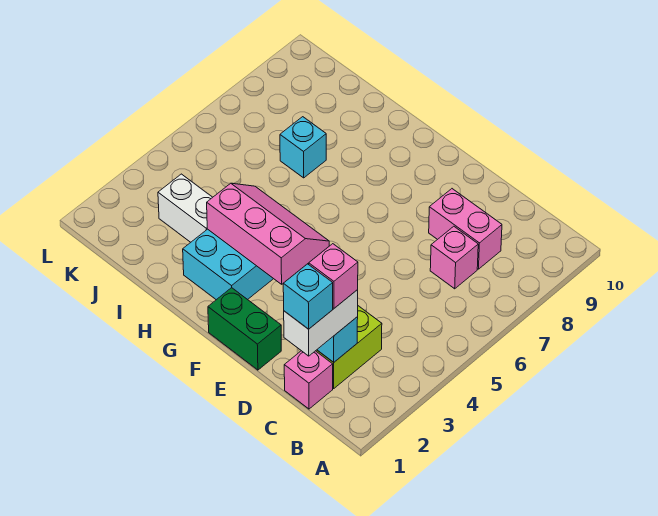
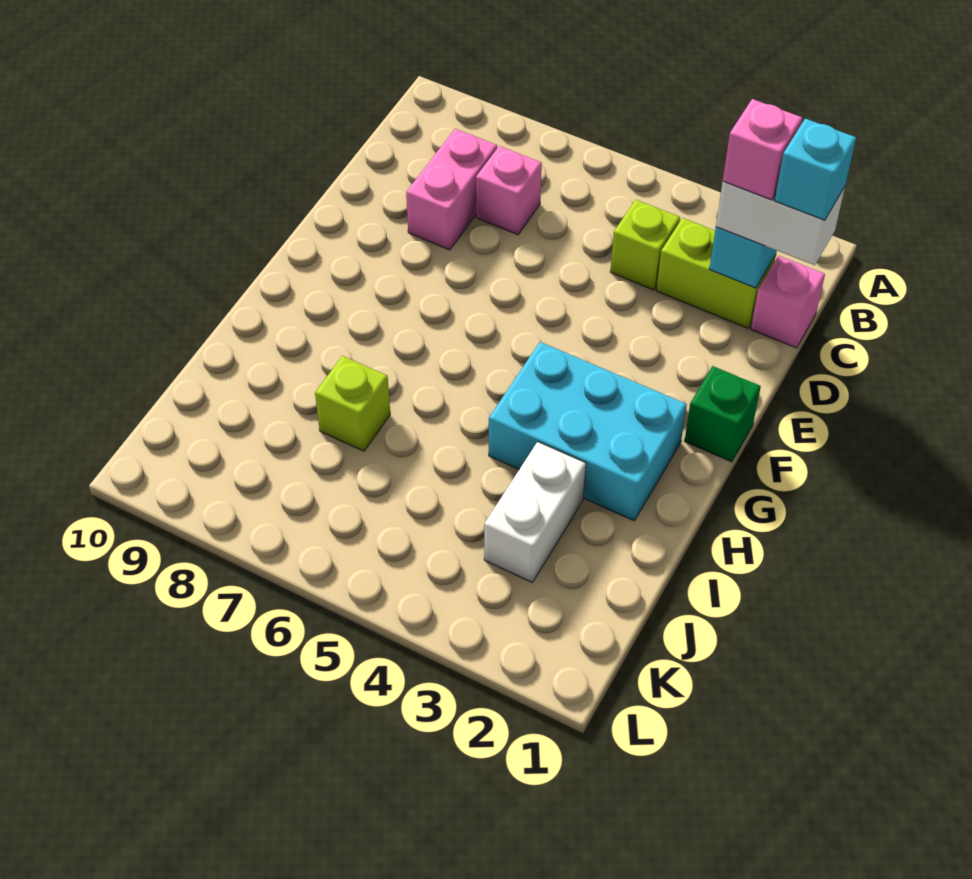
none -> lime brick C4 level 1
green brick E1:F1 level 1 -> green brick F1 level 1
pink slope F3:H4 level 2 top 3 -> none
cyan brick I7 level 1 -> lime brick I7 level 1

